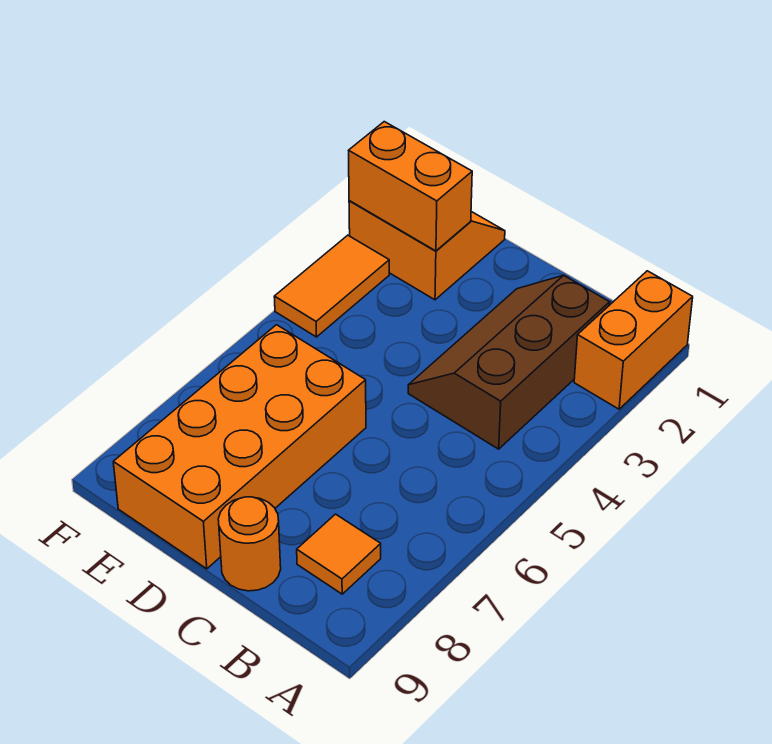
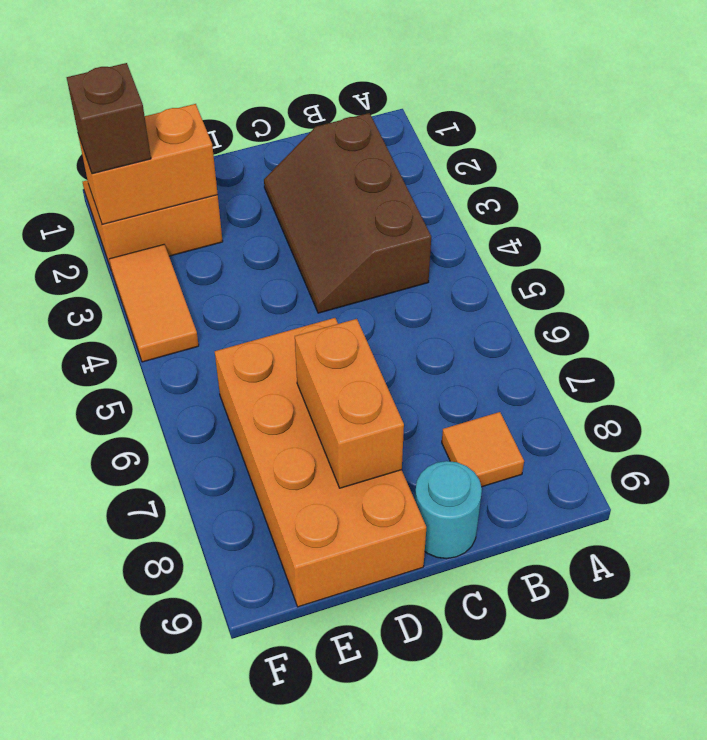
orange brick A1:A2 level 1 -> orange brick D7:D8 level 2
orange round brick C9 level 1 -> cyan round brick C9 level 1
none -> brown brick F2 level 3

